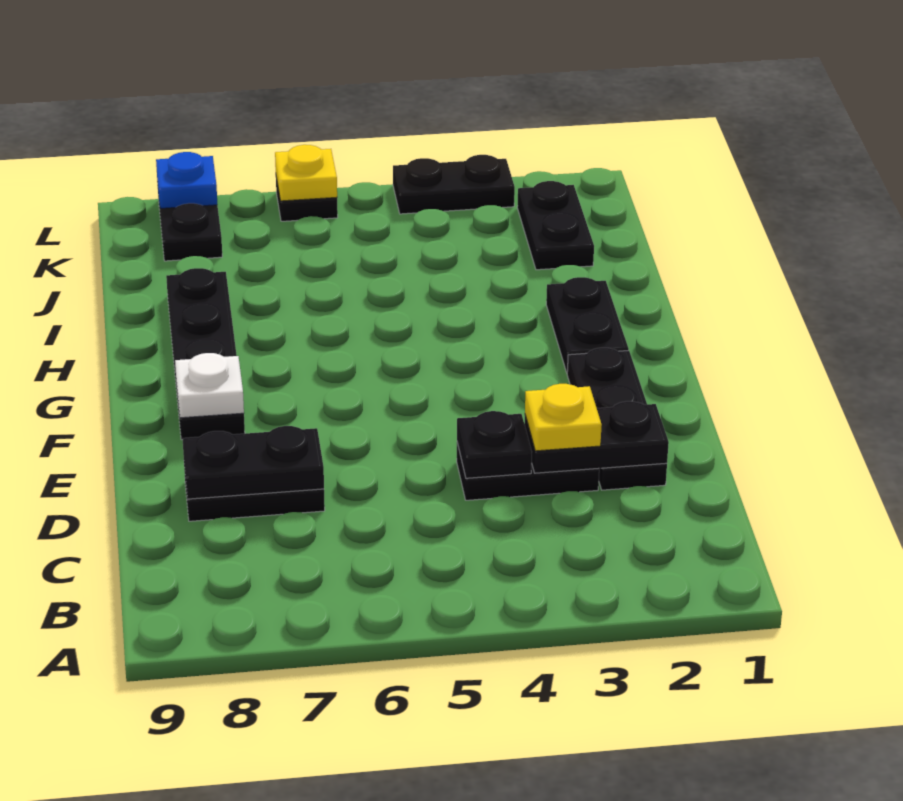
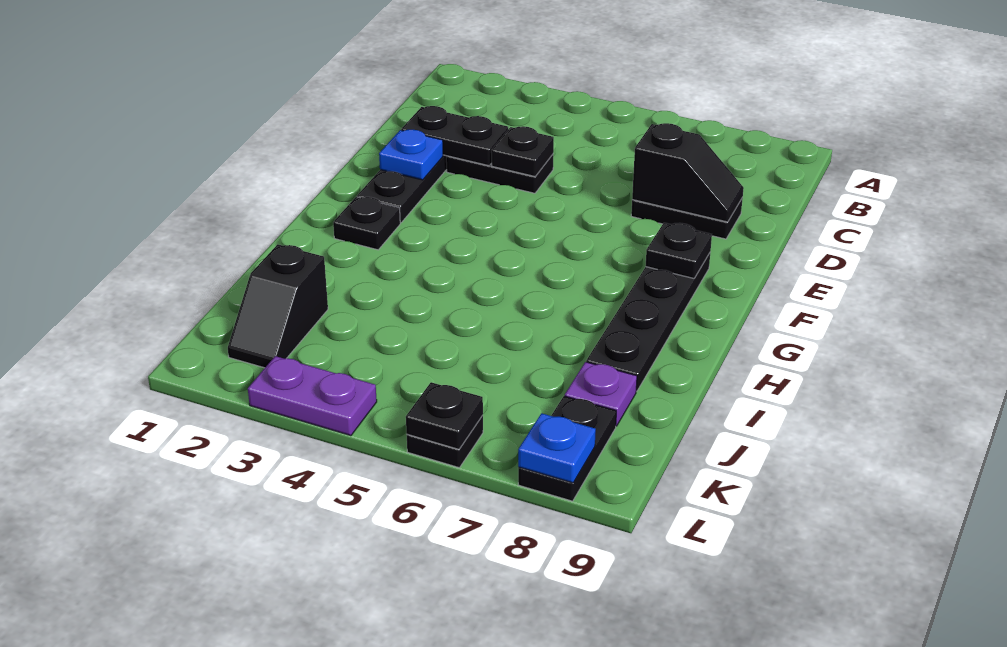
yellow plate D3 level 3 -> none
black plate D7:D8 level 2 -> black slope D7:D8 level 2 top 7
none -> blue plate E2 level 2
white plate F8 level 2 -> black plate F8 level 2
black plate G2:H2 level 1 -> black plate G2 level 1
black plate J2:K2 level 1 -> black slope J2:K2 level 1 top J
none -> purple plate J8 level 1
black plate L3:L4 level 1 -> purple plate L3:L4 level 1
yellow plate L6 level 2 -> black plate L6 level 2

